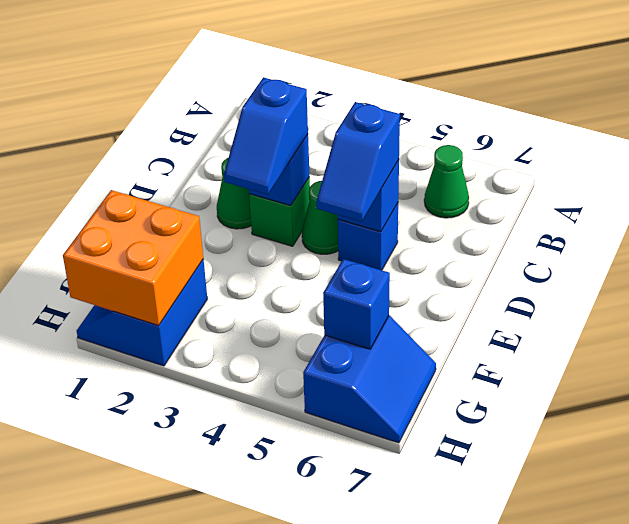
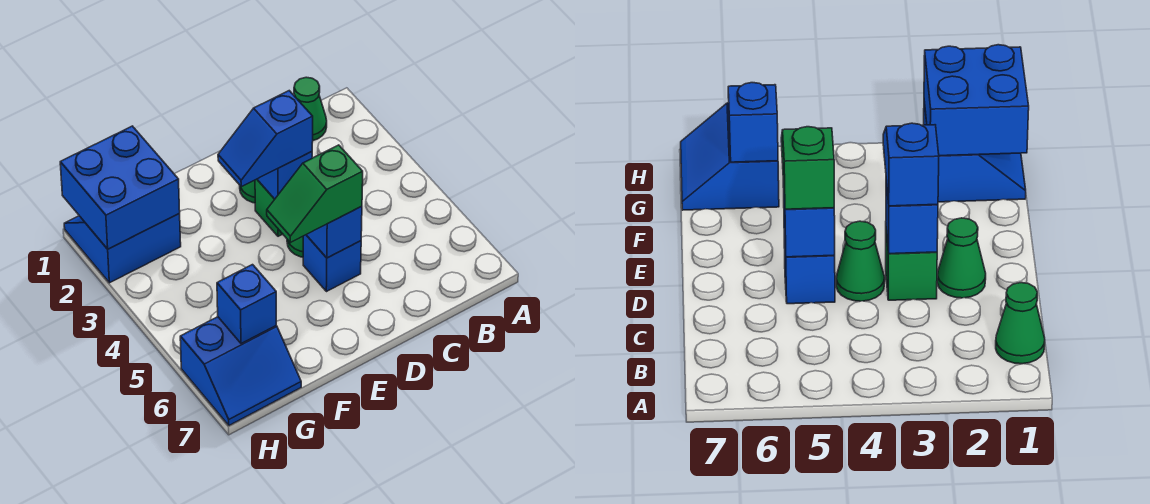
green cone B6 level 1 -> green cone B1 level 1
blue slope D5:E5 level 3 top D -> green slope D5:E5 level 3 top D
orange brick G1:H2 level 2 -> blue brick G1:H2 level 2

